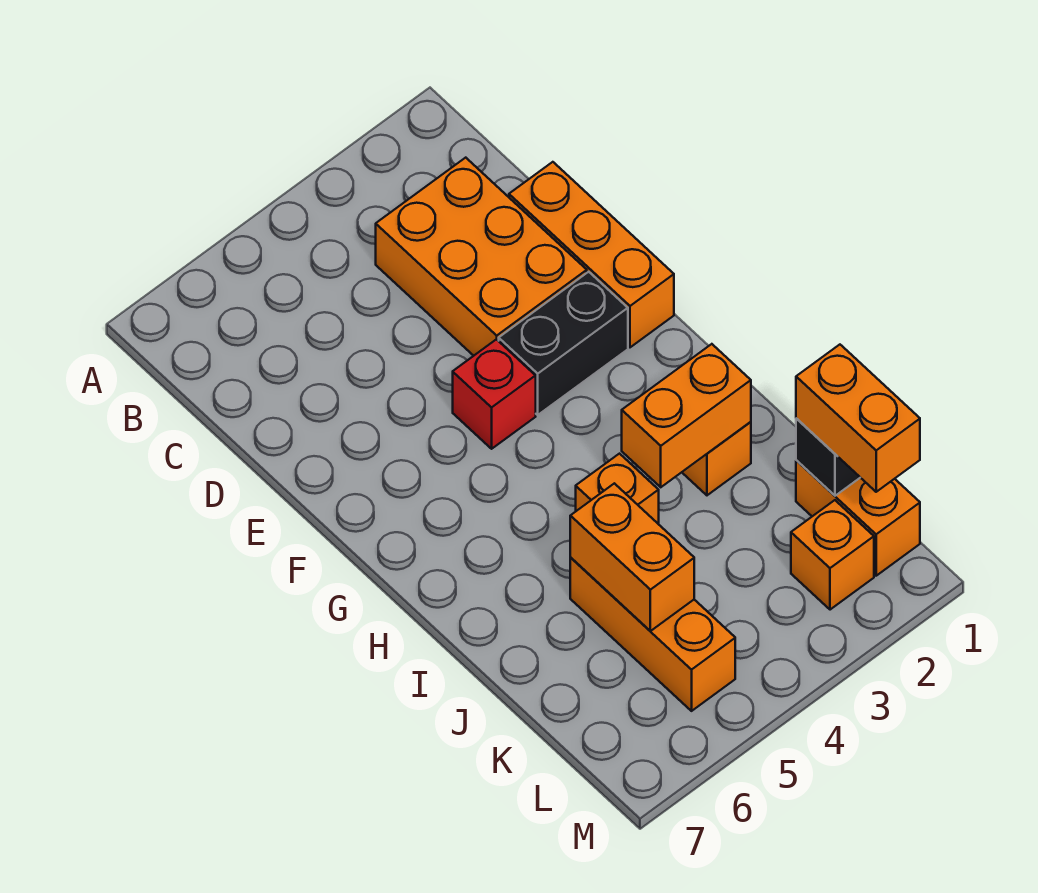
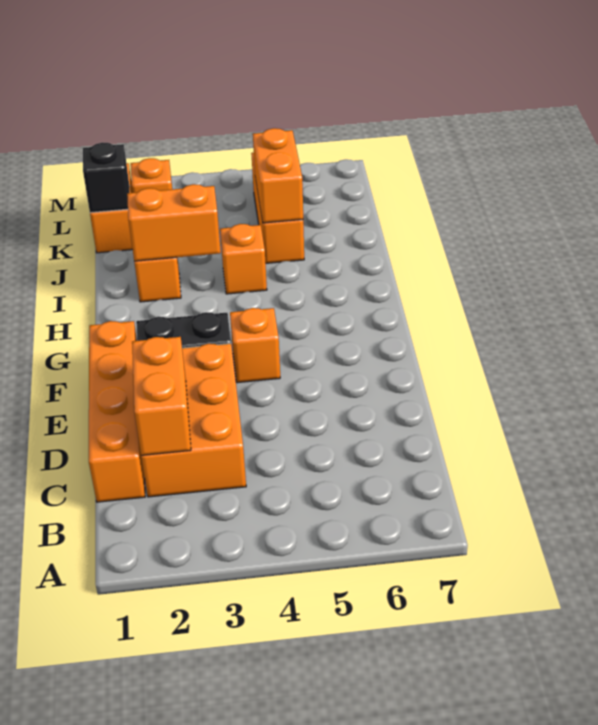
orange brick D1:F1 level 1 -> orange brick C1:F1 level 1
red brick F4 level 1 -> orange brick F4 level 1
orange brick K1:L1 level 3 -> orange brick C2:D2 level 2

